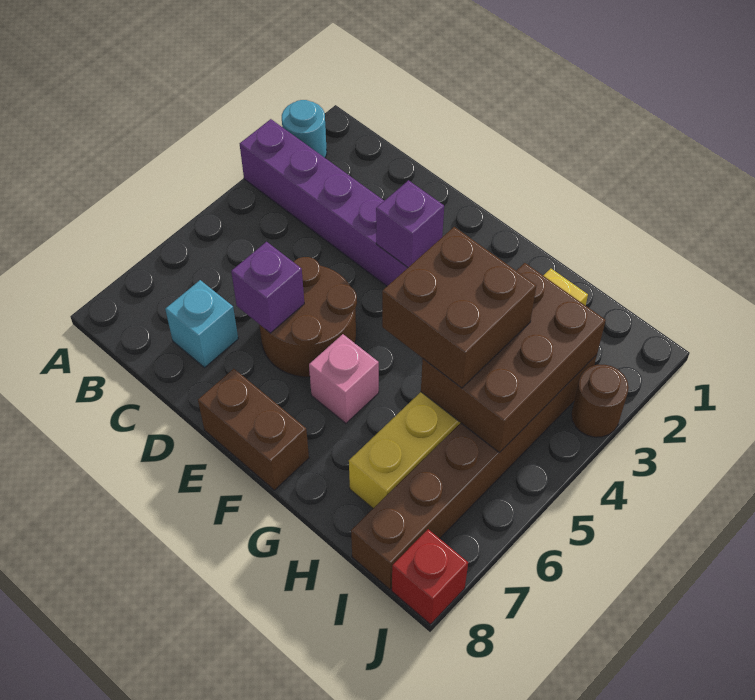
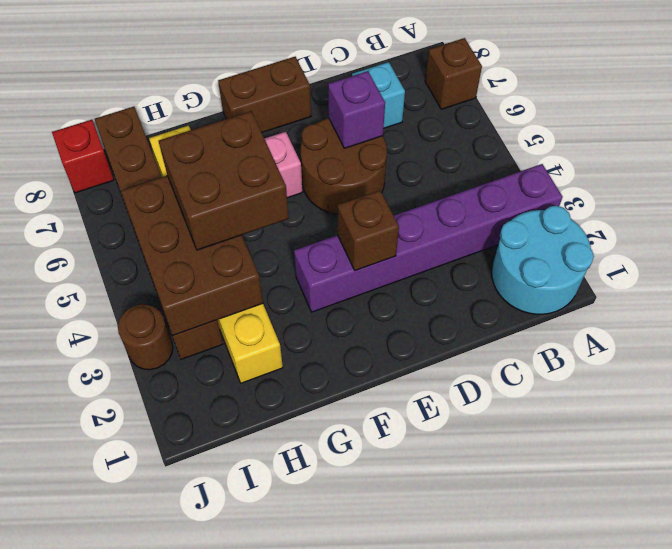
cyan round brick A2 level 1 -> cyan round brick A1:B2 level 1
none -> brown brick A7 level 1
purple brick E3 level 2 -> brown brick E3 level 2

